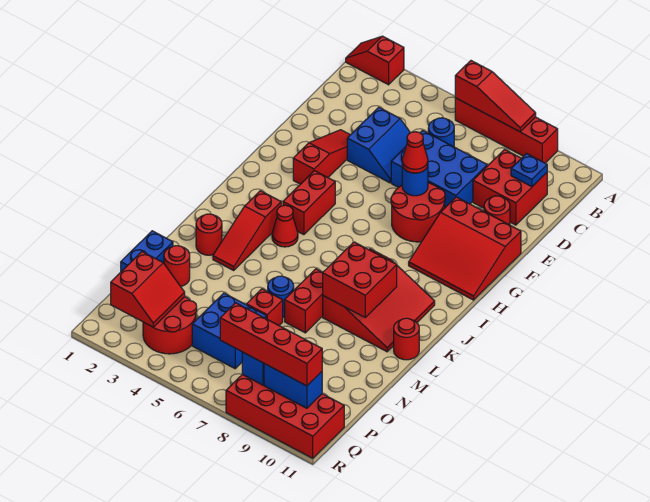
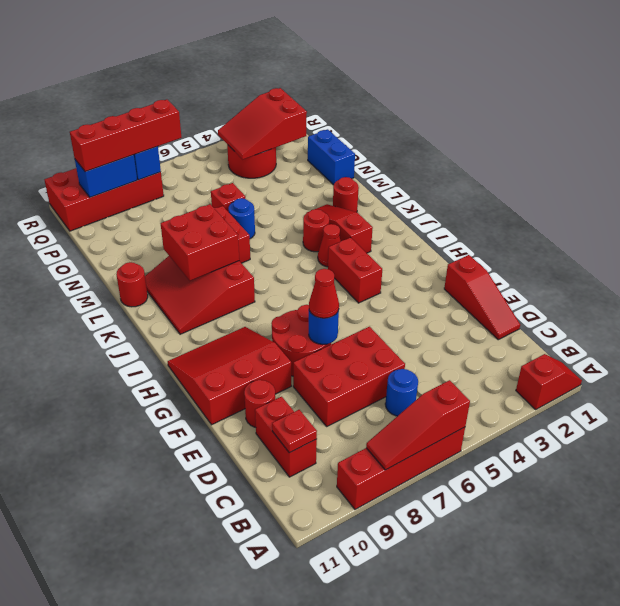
red brick C9:D10 level 1 -> red brick C10:D10 level 1
blue plate C10 level 2 -> red plate C10 level 2
blue slope D4:E5 level 1 top 4 -> none
blue brick D6:E8 level 1 -> red brick D6:E8 level 1
red slope E3:G3 level 1 top G -> red slope D1:F1 level 1 top F
red round brick N2 level 1 -> red round brick K4 level 1
blue brick O5:P6 level 1 -> none
red slope P2:Q3 level 2 top 2 -> red slope P2:Q4 level 2 top 2

